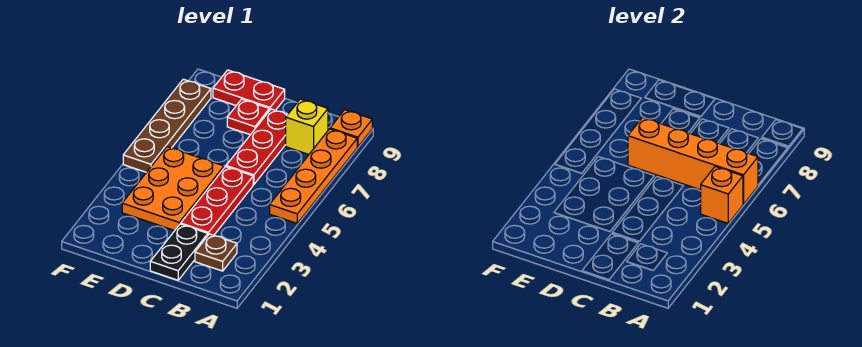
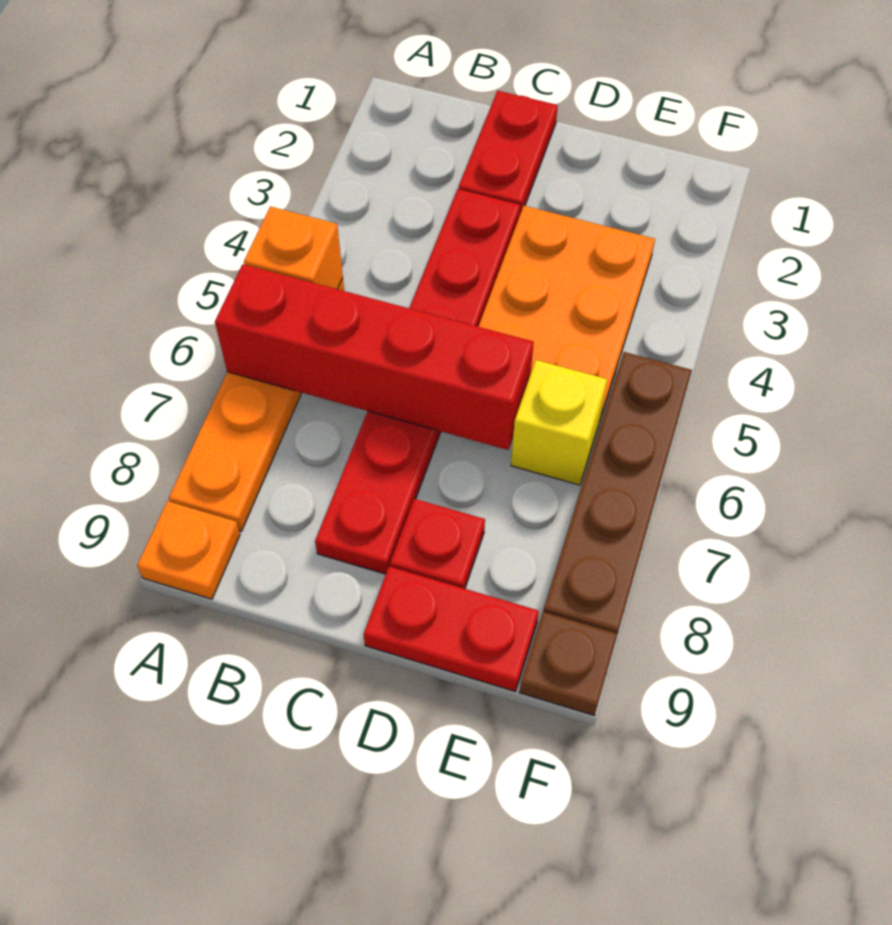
orange brick A6:D6 level 2 -> red brick A6:D6 level 2
brown plate B2 level 1 -> brown plate F9 level 1
yellow brick B8 level 1 -> yellow brick E6 level 1
black plate C1:C2 level 1 -> red plate C1:C2 level 1

